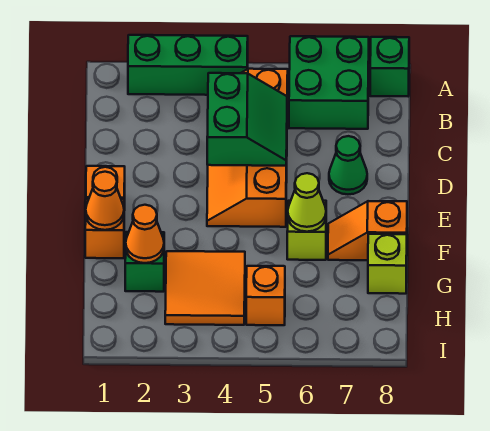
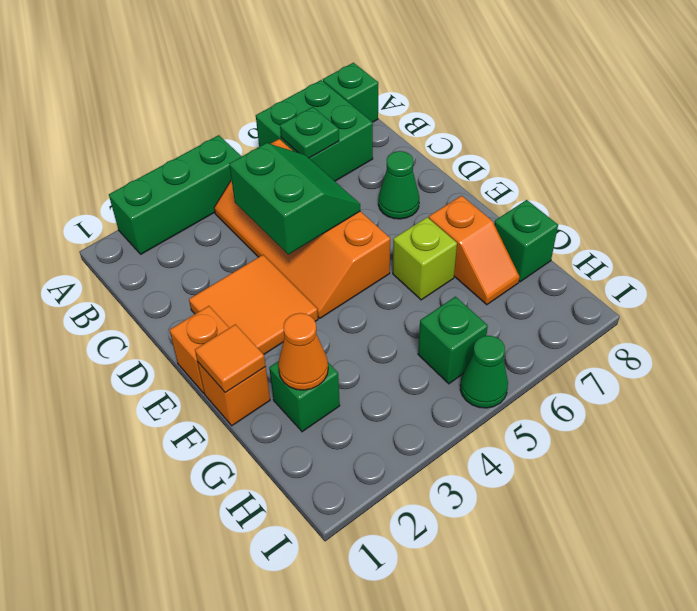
none -> green plate B6 level 2
orange cone F1 level 2 -> orange tile F1 level 2
lime cone F6 level 2 -> none
orange slope F7:F8 level 1 top 8 -> orange slope F7:G7 level 1 top F
orange tile G3:H4 level 1 -> orange tile D2:E3 level 1
lime brick G8 level 1 -> green brick G8 level 1
orange brick H5 level 1 -> green brick H5 level 1
none -> green cone I5 level 1

